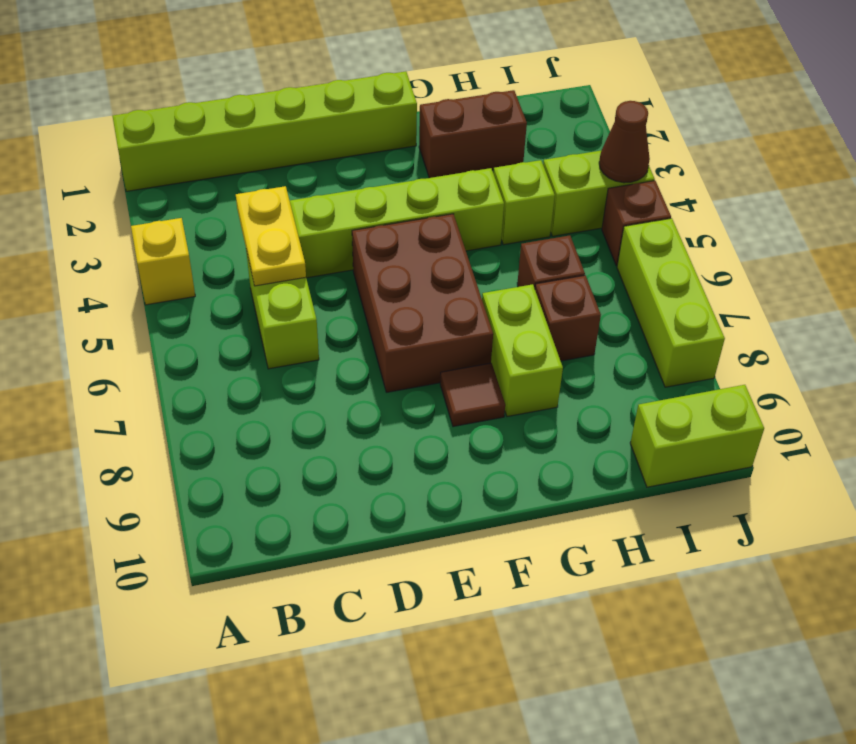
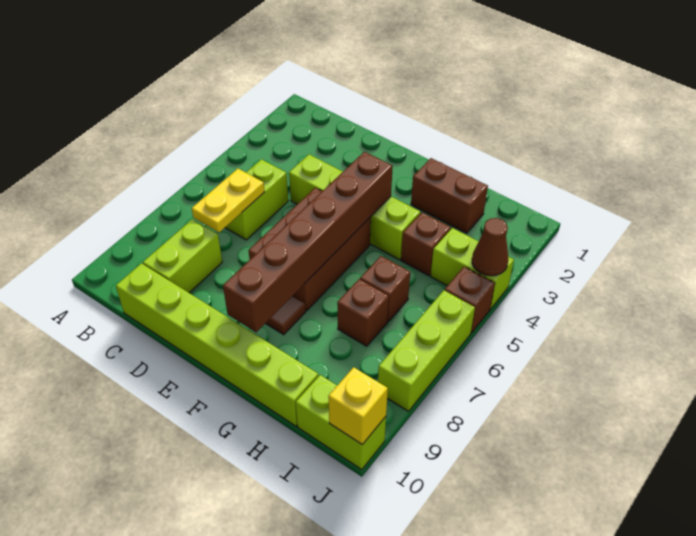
lime brick A1:F1 level 1 -> lime brick C10:H10 level 1
yellow brick A4 level 1 -> yellow brick J10 level 2
yellow plate C4:C5 level 2 -> yellow plate C6:C7 level 2
none -> brown brick F4:F9 level 2
lime brick G7:G8 level 1 -> lime brick C8:C9 level 1
lime brick H4 level 1 -> brown brick H4 level 1

